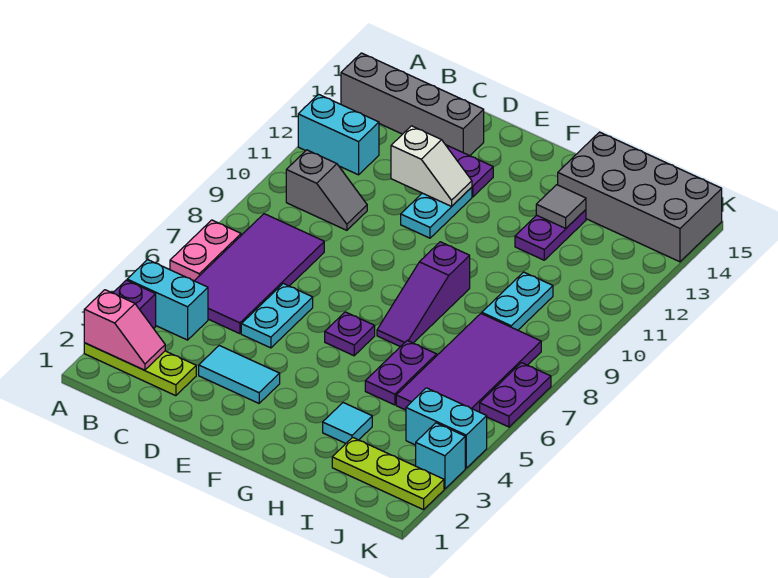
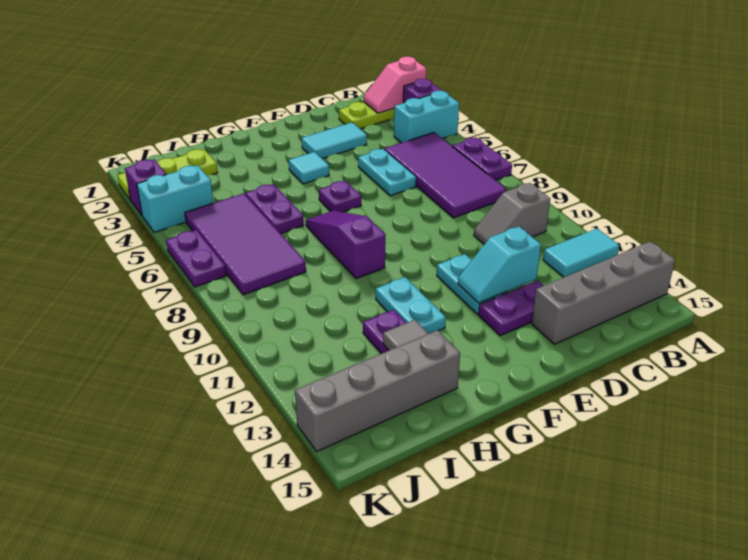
pink plate A6:A7 level 1 -> purple plate A6:A7 level 1
cyan brick A12:B12 level 1 -> cyan tile A12:B12 level 1
white slope D12:E12 level 2 top D -> cyan slope D12:E12 level 2 top D
cyan tile H3 level 1 -> cyan tile F4 level 1
grey brick H14:K15 level 1 -> grey brick H14:K14 level 1
cyan plate I9:I10 level 1 -> cyan plate G11:G12 level 1
cyan brick K3 level 1 -> purple brick K3 level 1

